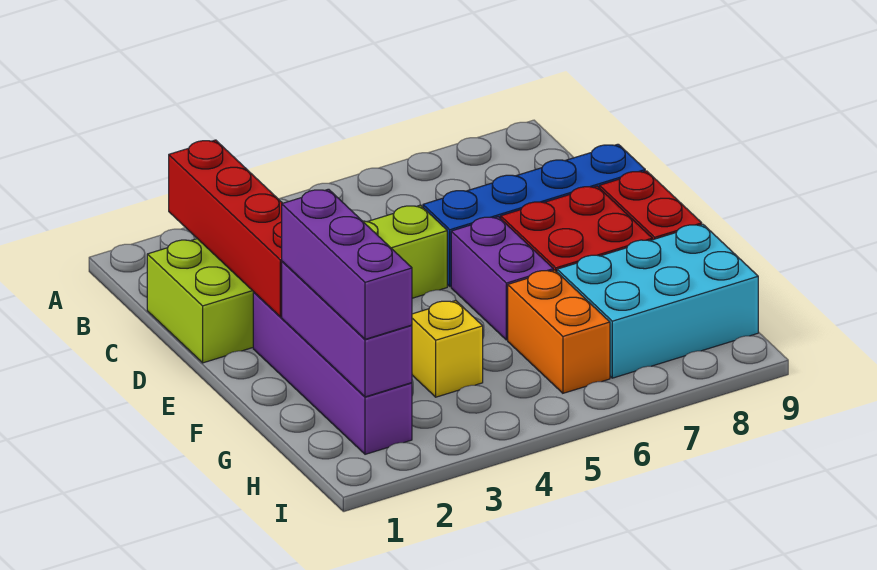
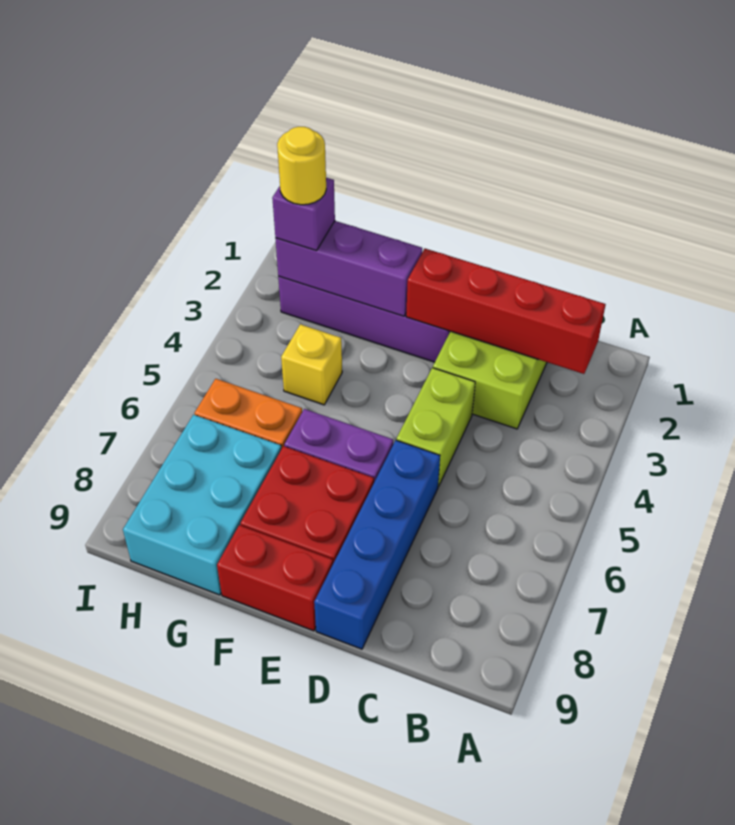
purple brick F2:H2 level 3 -> purple brick H2 level 3
none -> yellow round brick H2 level 4

